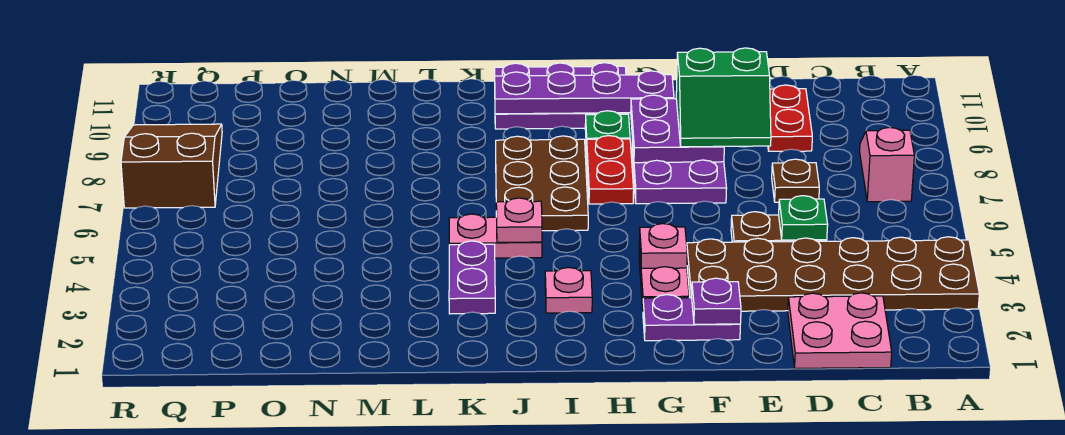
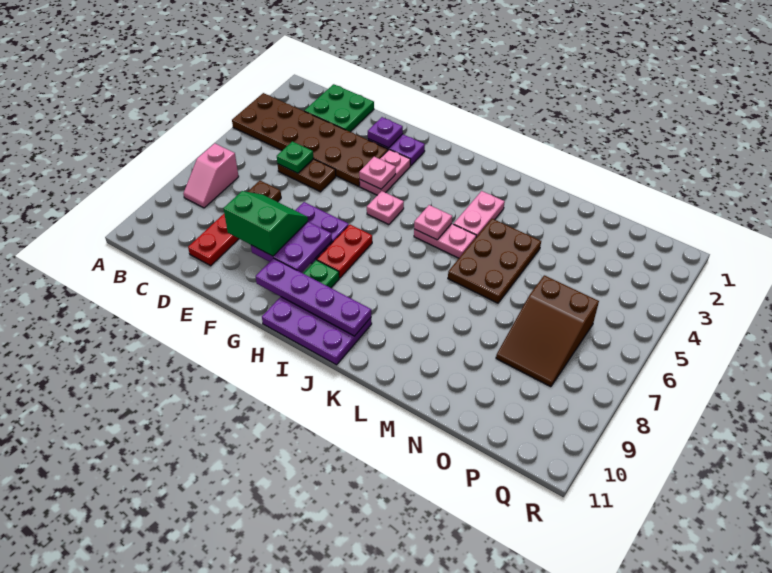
pink plate C1:D2 level 1 -> green plate C1:D2 level 1
pink plate I3 level 1 -> pink plate H5 level 1
brown plate I6:J8 level 1 -> brown plate L4:M6 level 1
purple plate K3:K4 level 1 -> pink plate K3:K4 level 1
brown slope Q7:R9 level 1 top 7 -> brown slope O6:P8 level 1 top 6

